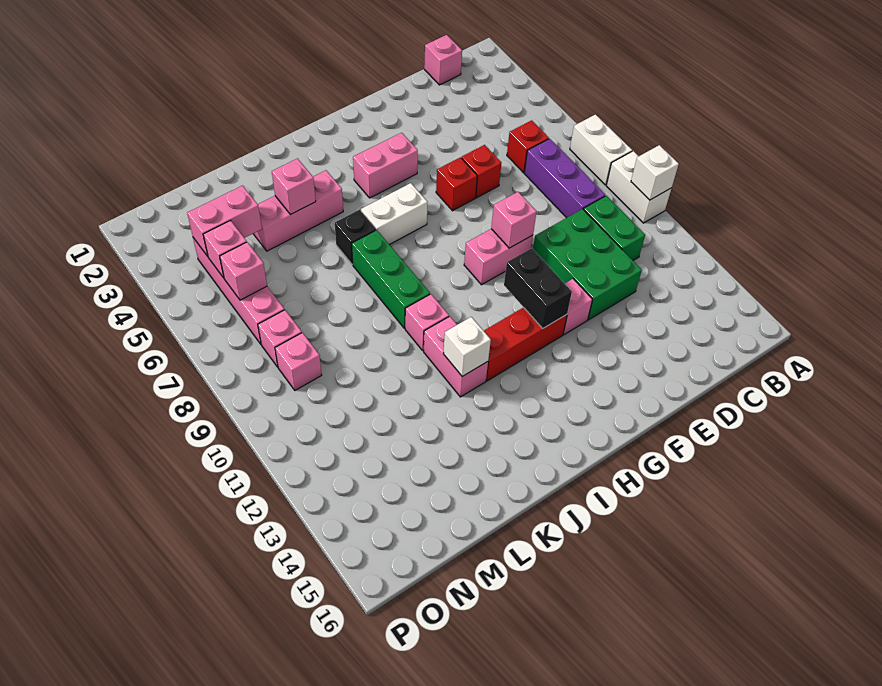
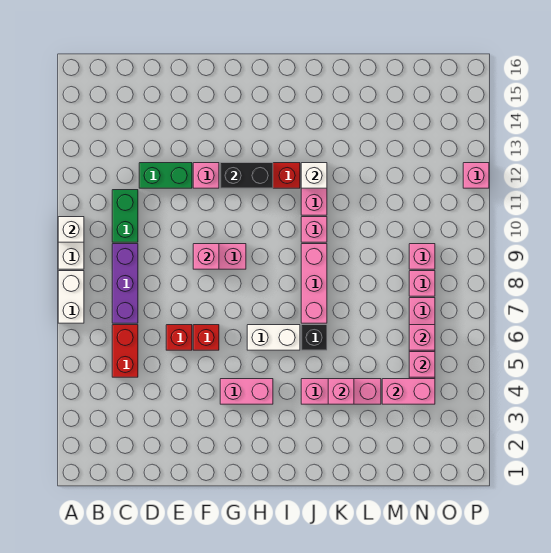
pink brick C1 level 1 -> pink brick P12 level 1
red brick C6 level 1 -> red brick C5:C6 level 1
green brick D10:E12 level 1 -> green brick D12:E12 level 1
black brick G11:G12 level 2 -> black brick G12:H12 level 2
green brick J7:J9 level 1 -> pink brick J7:J9 level 1

